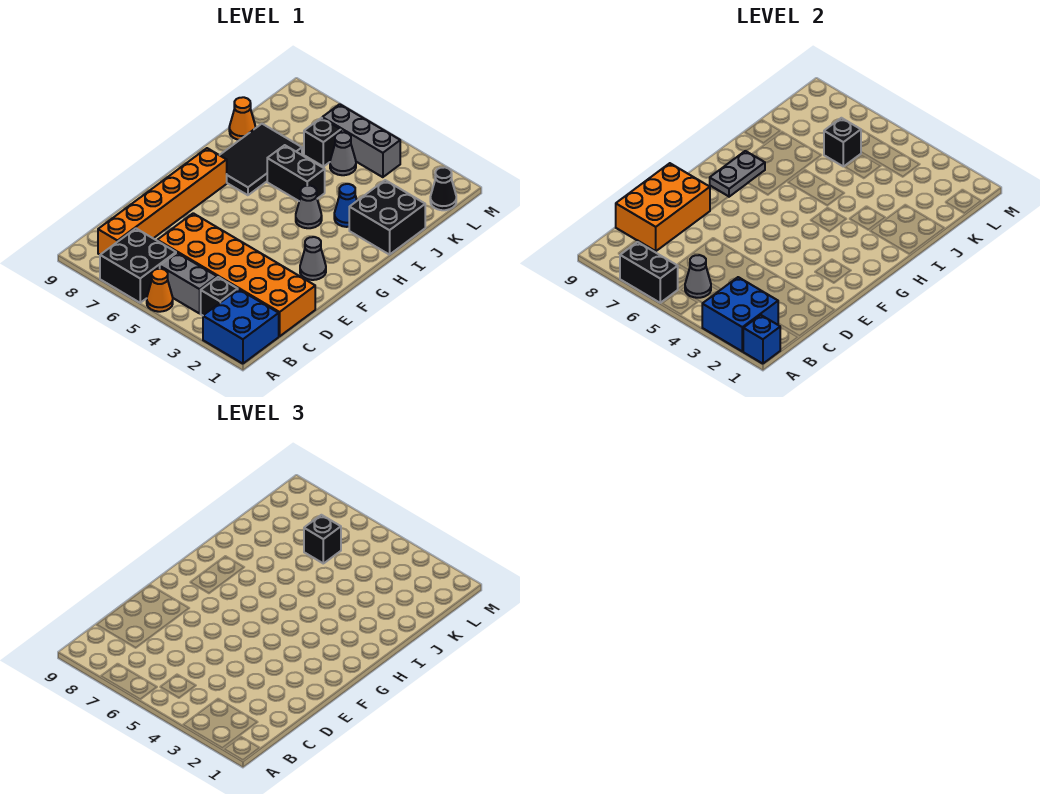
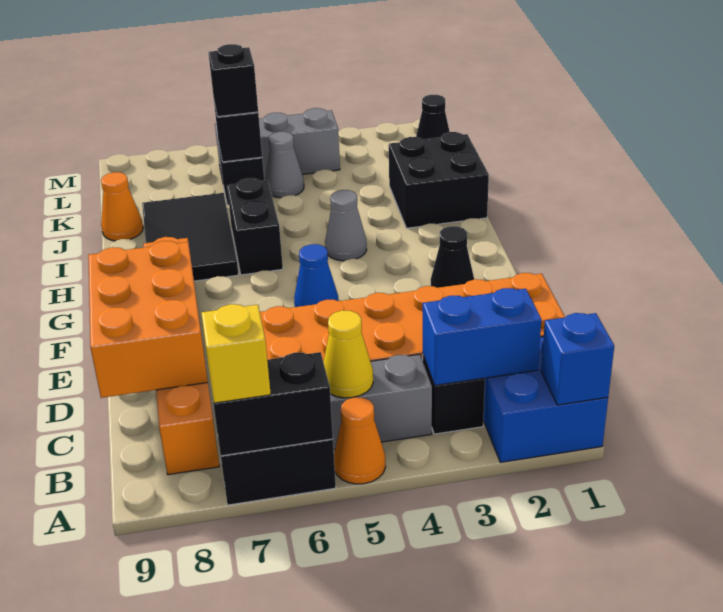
blue brick A2:B3 level 2 -> blue brick B2:B3 level 2
none -> yellow brick A7 level 3
grey cone B5 level 2 -> yellow cone B5 level 2
grey cone F2 level 1 -> black cone F2 level 1
grey plate G8:H8 level 2 -> none
blue cone I3 level 1 -> blue cone F5 level 1
black brick I5:I6 level 1 -> black brick H6:I6 level 1

